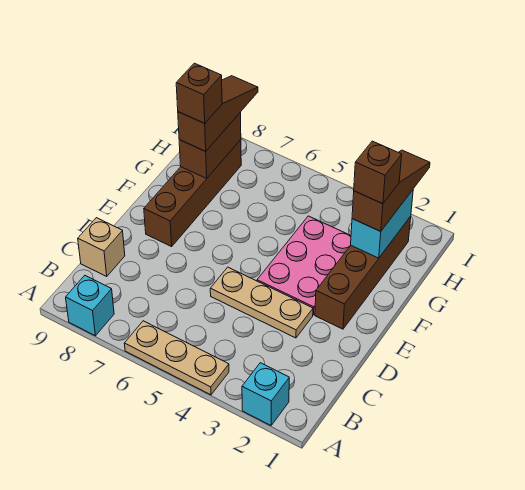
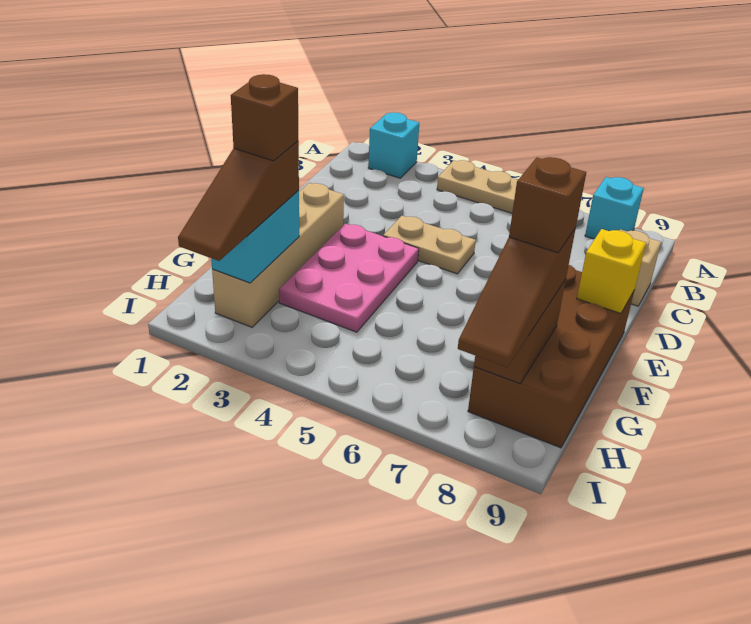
tan plate D3:D5 level 1 -> tan plate D4:D5 level 1
brown brick E2:H2 level 1 -> tan brick E2:H2 level 1
brown brick E8:H8 level 1 -> brown brick E8:H9 level 1
none -> yellow brick E9 level 2

